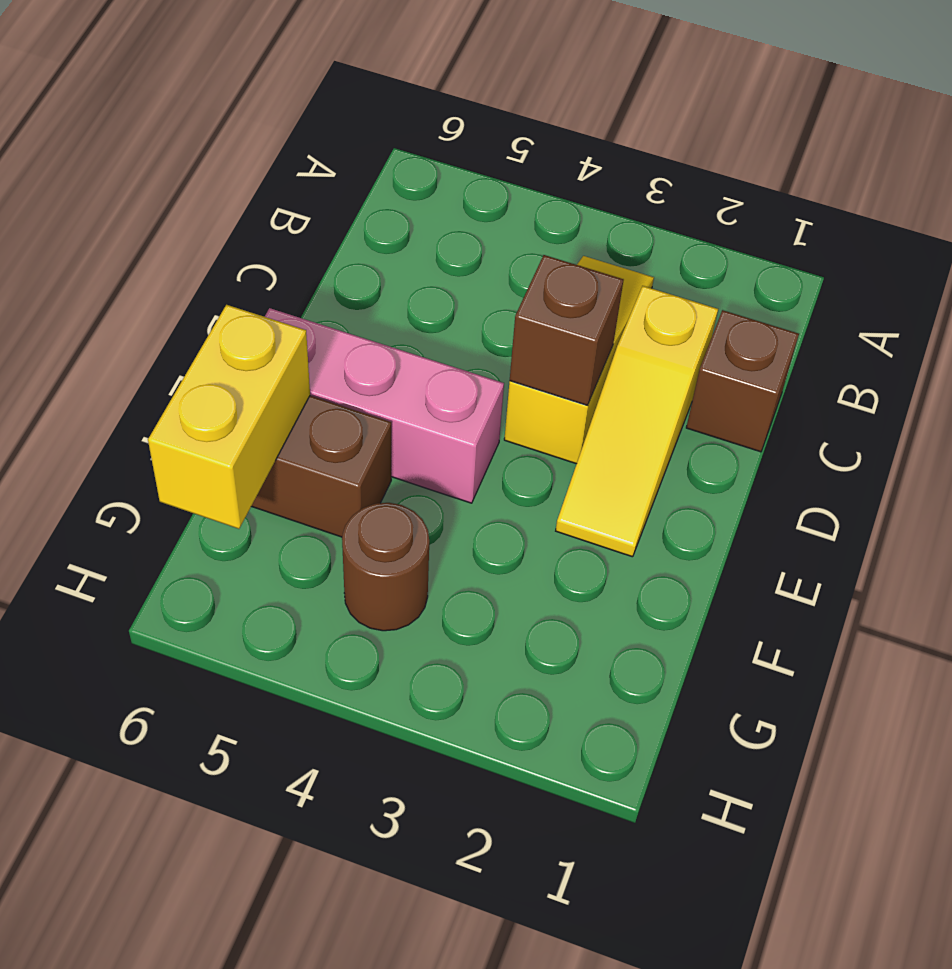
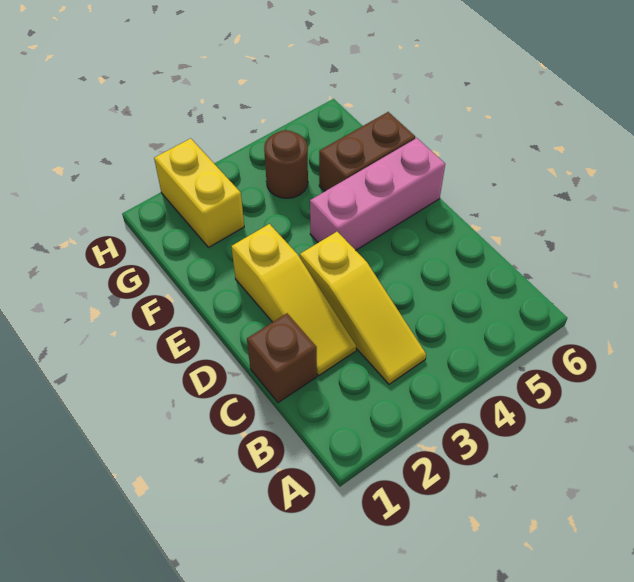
yellow slope C2:E2 level 1 top C -> yellow slope C2:E2 level 1 top E
brown brick D3 level 2 -> none
yellow brick F6:G6 level 2 -> yellow brick G2:H2 level 1

